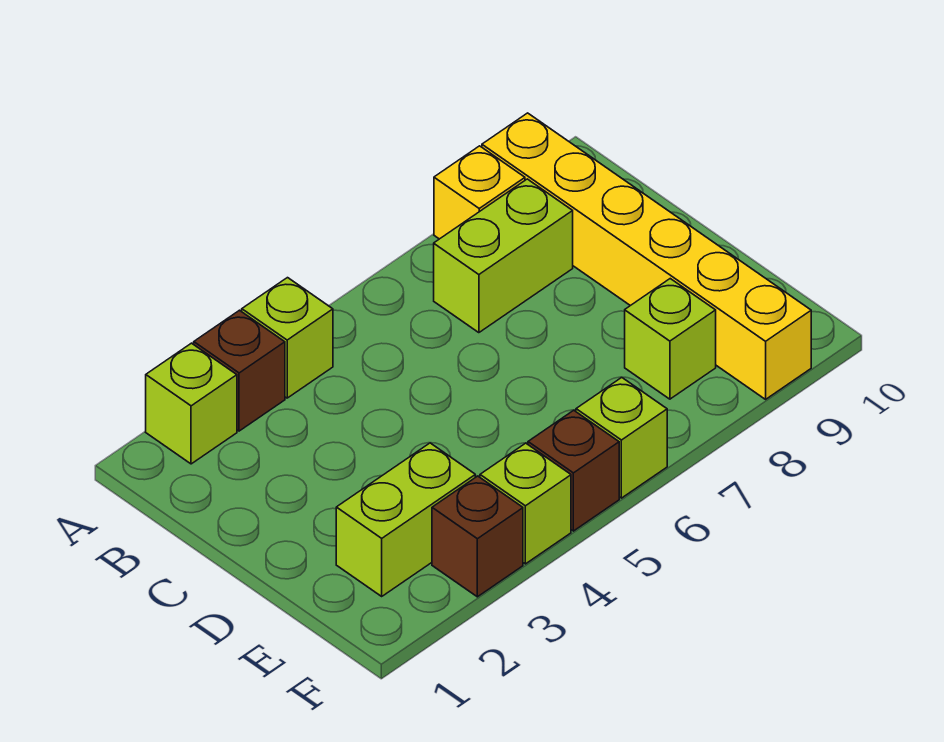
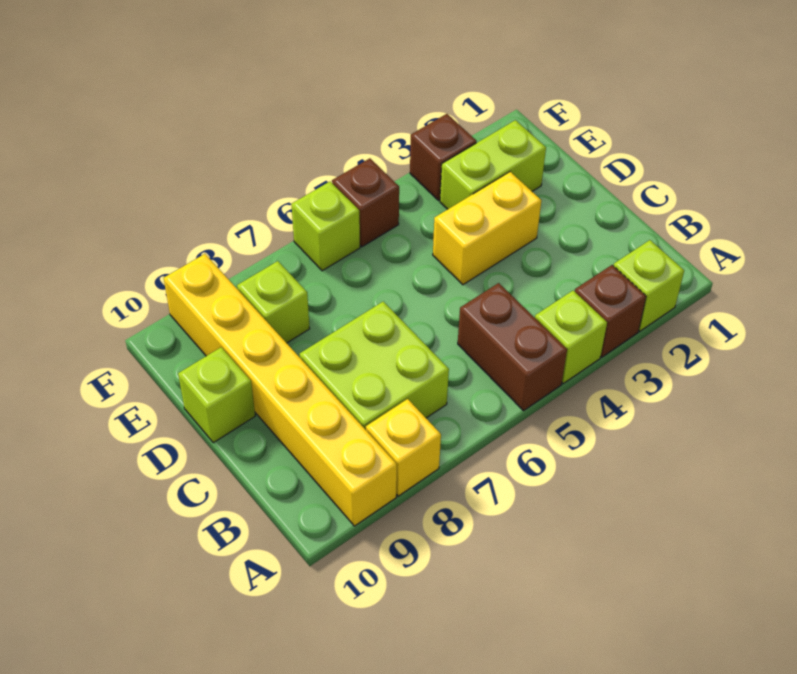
none -> brown brick A5:B5 level 1
lime brick B7:B8 level 1 -> lime brick B7:C8 level 1
none -> yellow brick D3:D4 level 1
lime brick F4 level 1 -> lime brick D10 level 1

